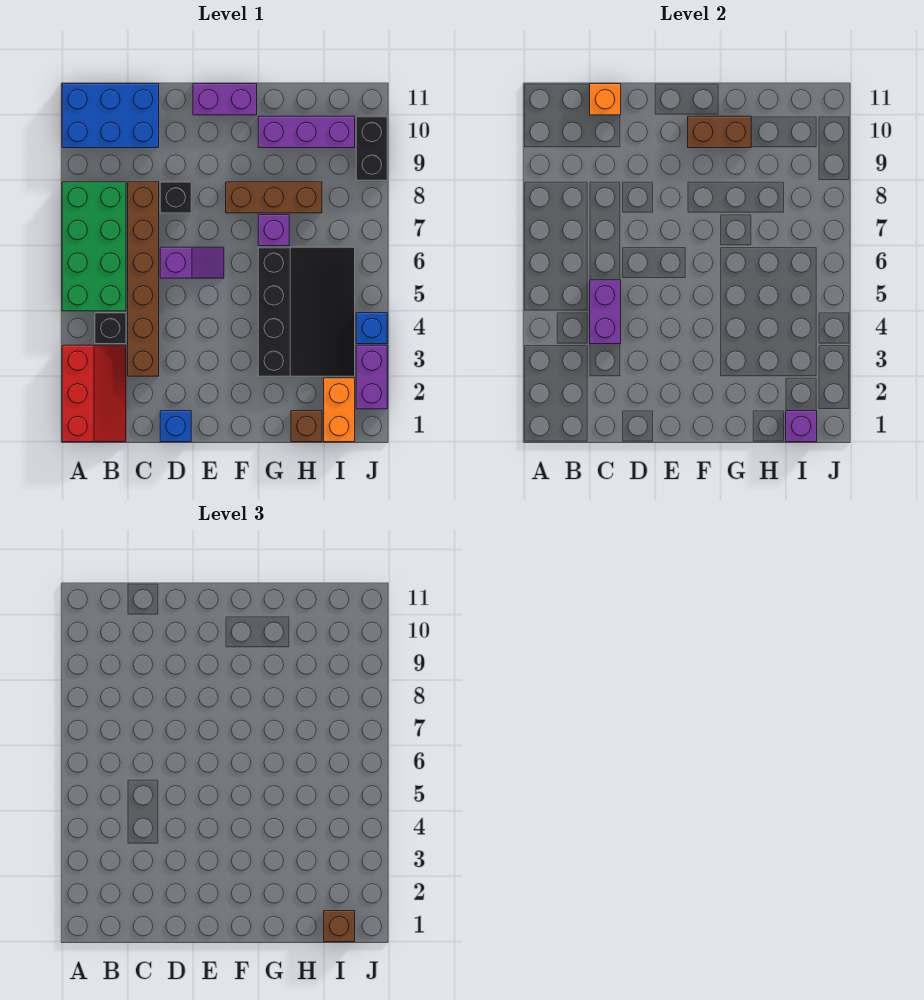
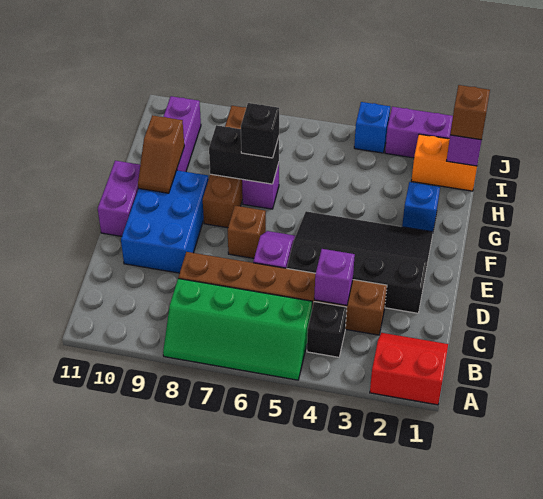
red slope A1:B3 level 1 top A -> red slope A1:B2 level 1 top A
green brick A5:B8 level 1 -> green slope A5:B8 level 1 top B
blue brick A10:C11 level 1 -> blue brick D9:F10 level 1
purple brick C4:C5 level 2 -> purple brick C4 level 2
orange brick C11 level 2 -> none
blue brick D1 level 1 -> blue brick G2 level 1
black brick D8 level 1 -> black brick G7 level 3
brown brick F8:H8 level 1 -> brown brick F8:I8 level 1
brown brick F10:G10 level 2 -> brown slope F10:G10 level 2 top G
black slope G3:I6 level 1 top G -> black slope D2:F5 level 1 top D
brown brick H1 level 1 -> brown brick E7 level 1
black brick J9:J10 level 1 -> black brick G7:G8 level 2

